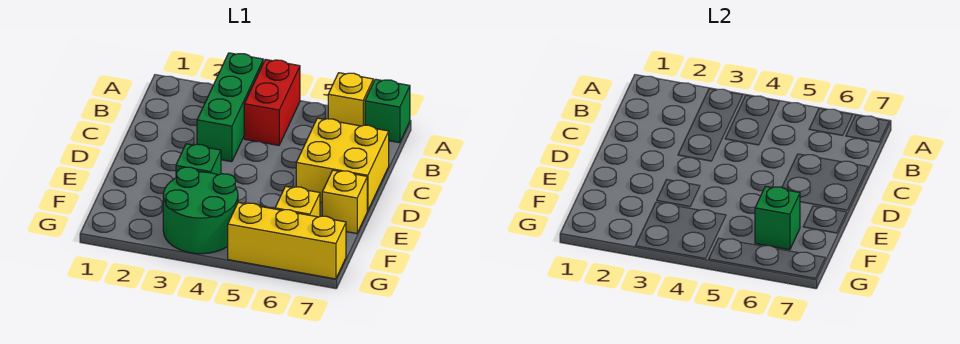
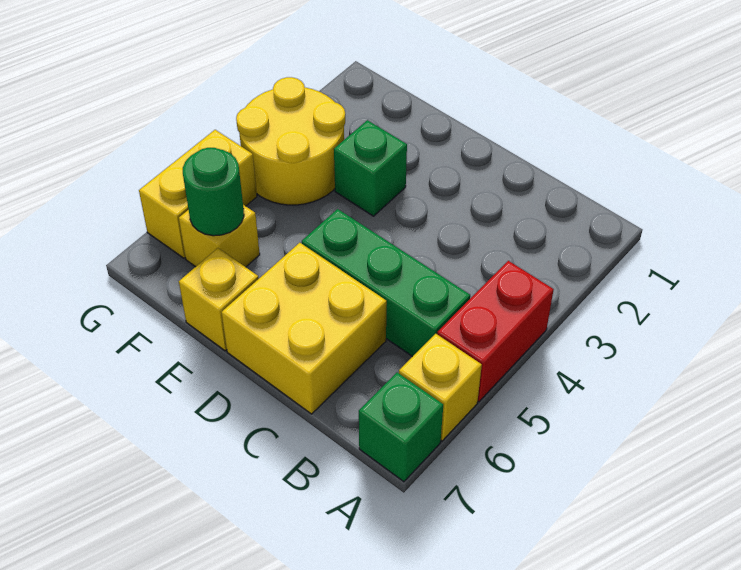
green brick A3:C3 level 1 -> green brick B5:D5 level 1
red brick A4:B4 level 1 -> red brick A4:A5 level 1
green round brick F3:G4 level 1 -> yellow round brick F3:G4 level 1
green brick F6 level 2 -> green round brick F6 level 2
yellow brick G5:G7 level 1 -> yellow brick G5:G6 level 1

